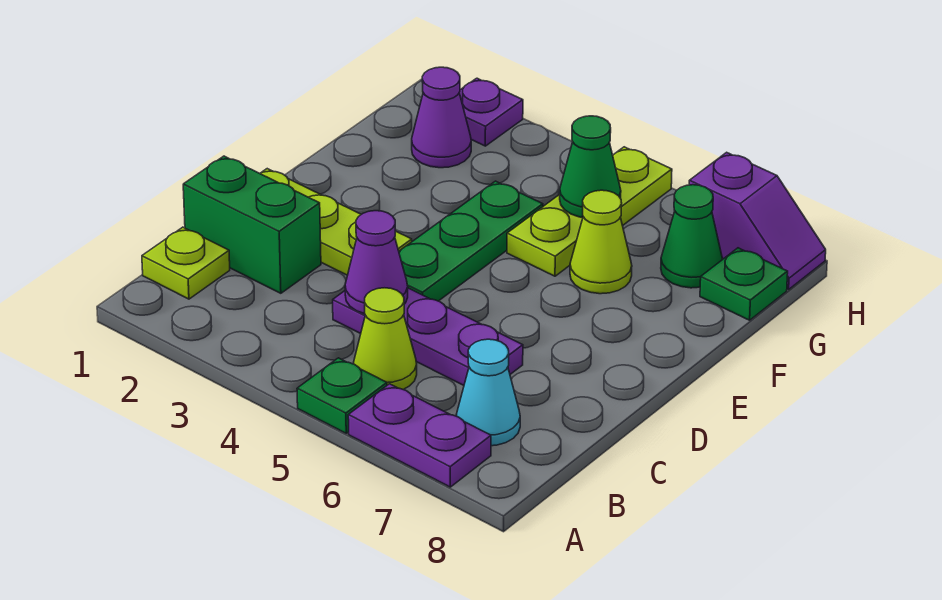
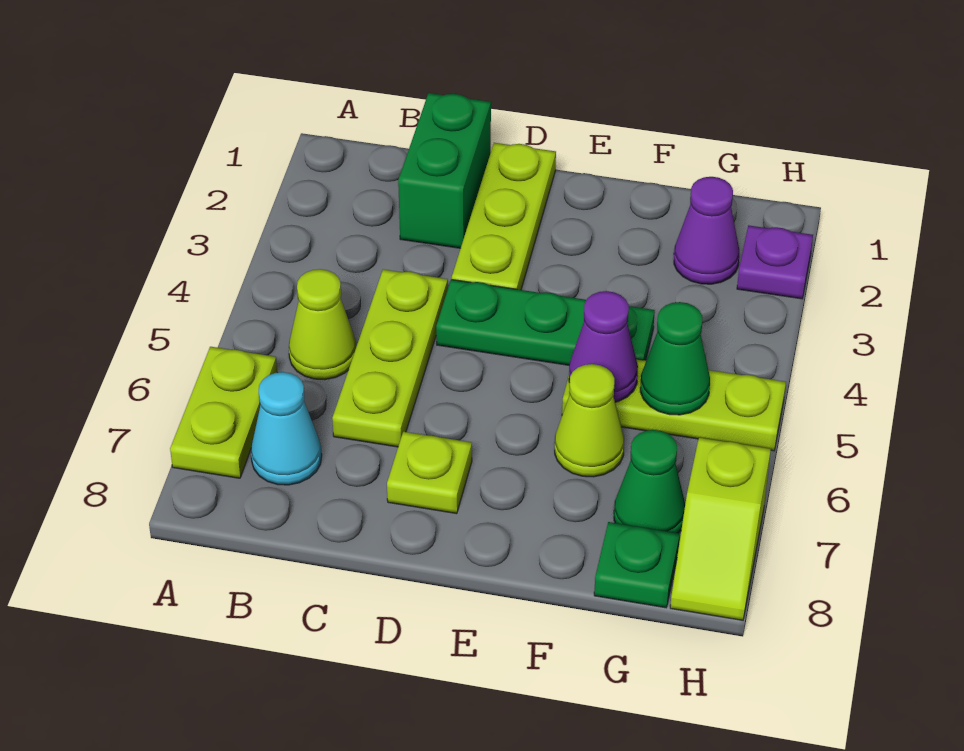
green plate A5 level 1 -> none
purple plate A6:A7 level 1 -> lime plate A6:A7 level 1
lime plate B1 level 1 -> lime plate D7 level 1
purple plate C4:C6 level 1 -> lime plate C4:C6 level 1
purple cone C4 level 2 -> purple cone F5 level 2
purple slope H7:H8 level 1 top 7 -> lime slope H7:H8 level 1 top 7

